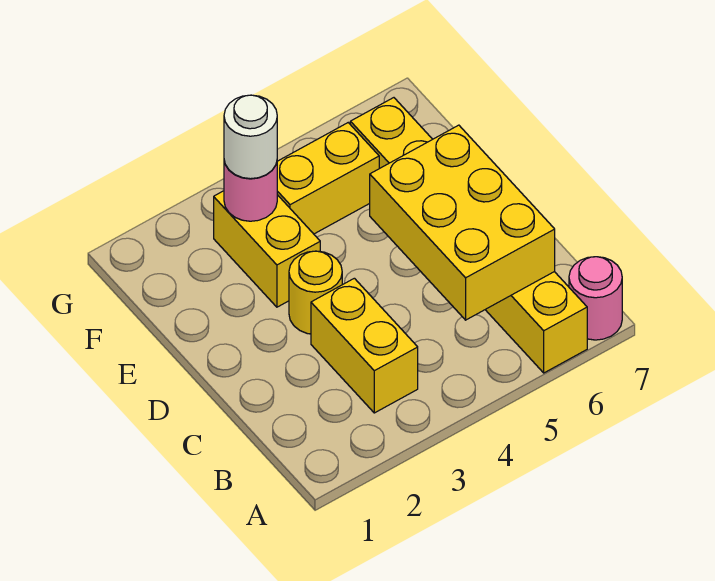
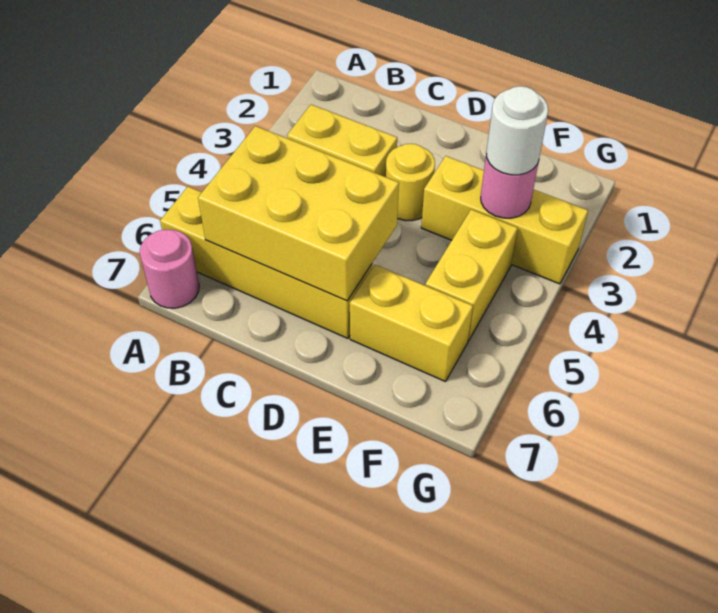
yellow brick E3:F3 level 1 -> yellow brick E3:G3 level 1

